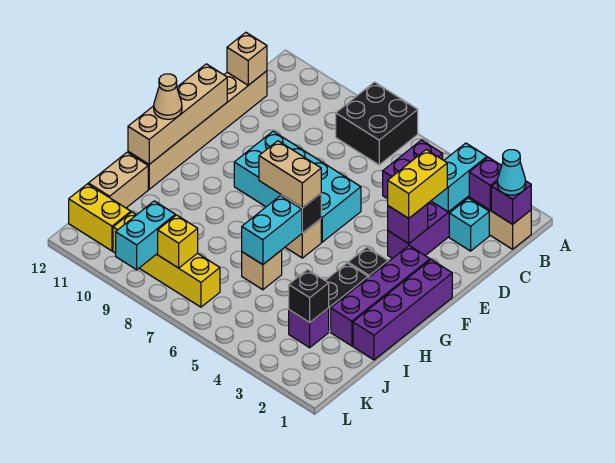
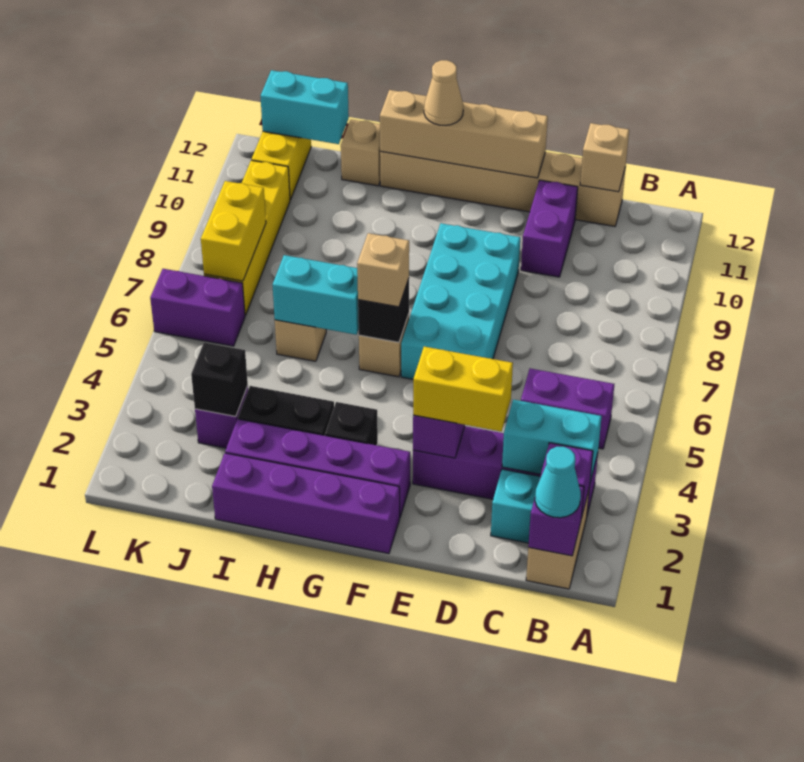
black brick A7:B8 level 1 -> none
none -> purple brick D10:D11 level 1
tan brick G6:G7 level 3 -> tan brick G6 level 3
tan brick I12:J12 level 1 -> tan brick I12 level 1
none -> purple brick K6:L6 level 1
yellow brick K8 level 2 -> yellow brick K7:K8 level 2
cyan brick K9:L9 level 2 -> cyan brick J12:K12 level 2

